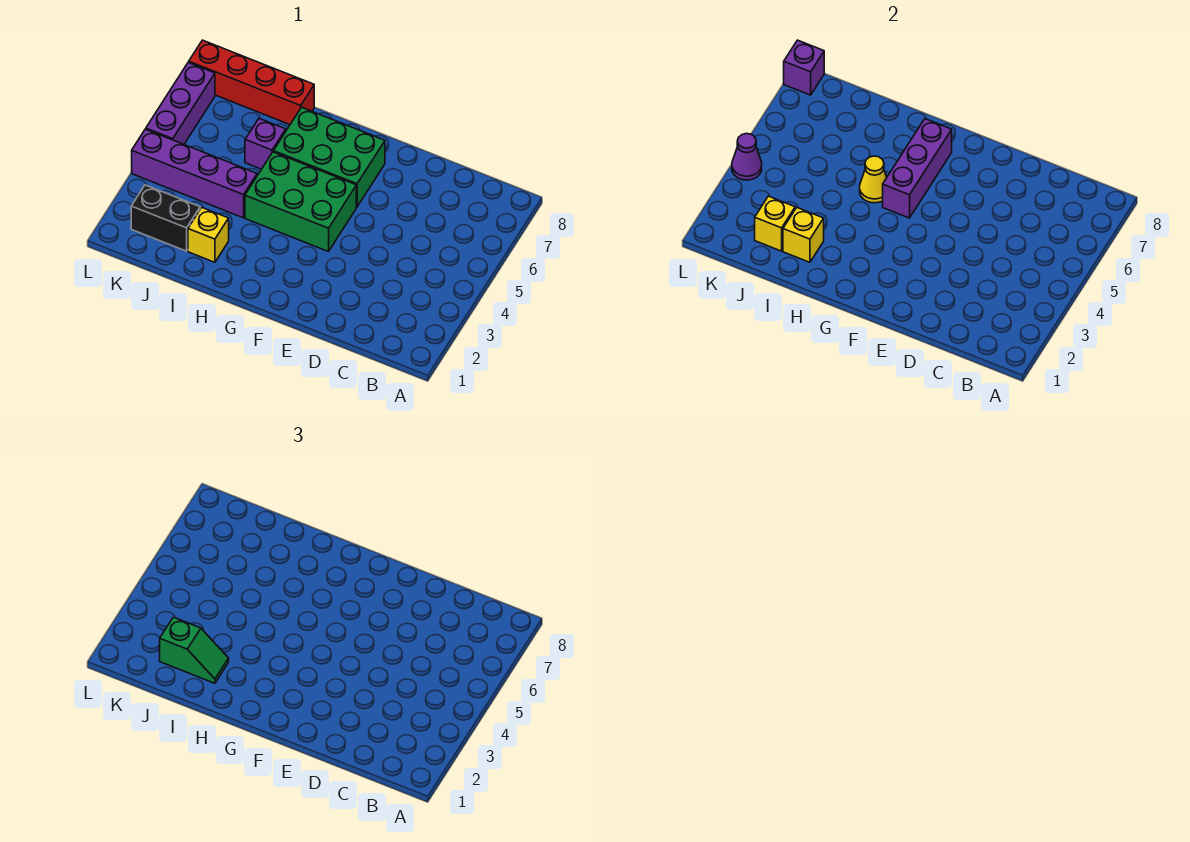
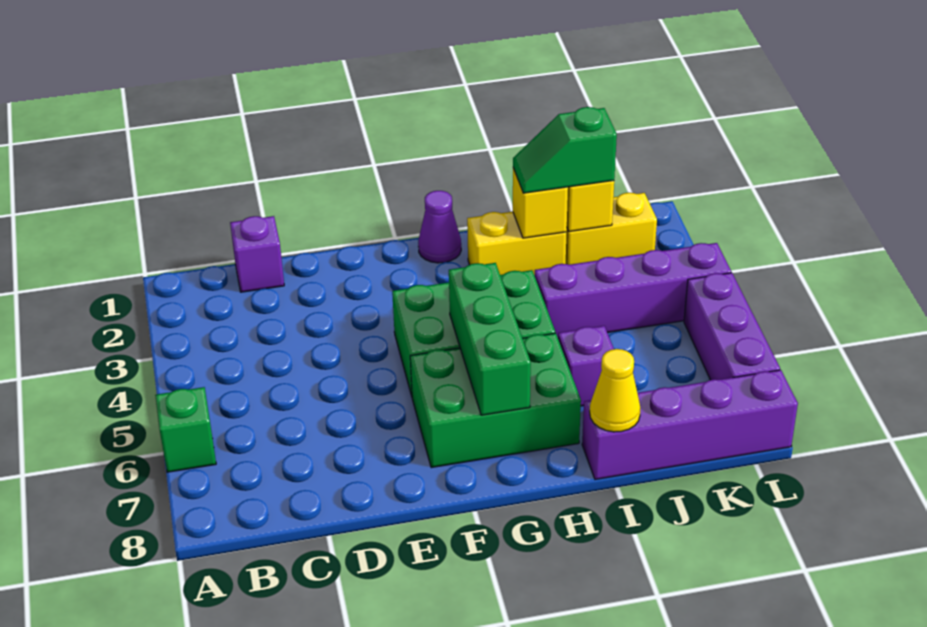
none -> green brick A6 level 1
purple brick G5:G7 level 2 -> green brick G5:G7 level 2
yellow cone H5 level 2 -> yellow cone I8 level 2
yellow brick I2 level 1 -> yellow brick H2:I2 level 1
red brick I8:L8 level 1 -> purple brick I8:L8 level 1
black brick J2:K2 level 1 -> yellow brick J2:K2 level 1
purple cone L4 level 2 -> purple cone G1 level 1
purple brick L8 level 2 -> purple brick C1 level 1

